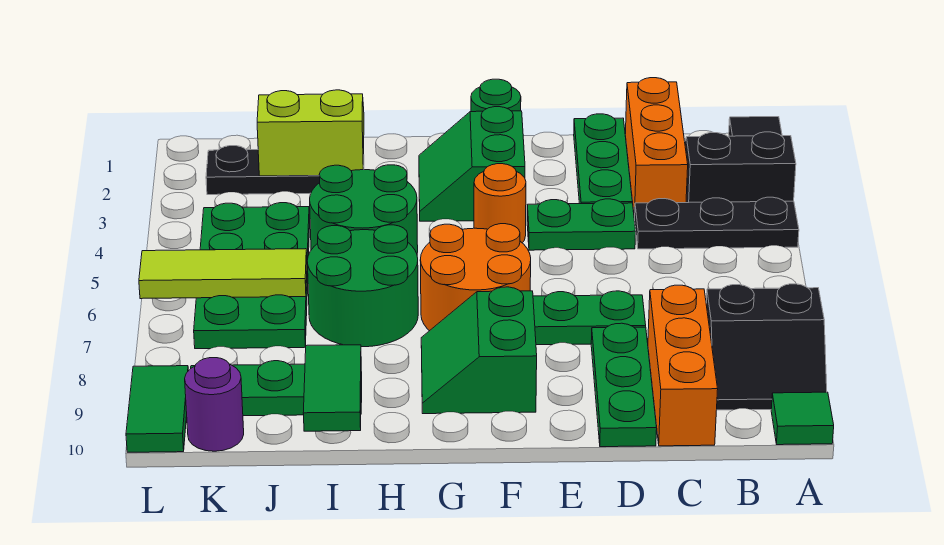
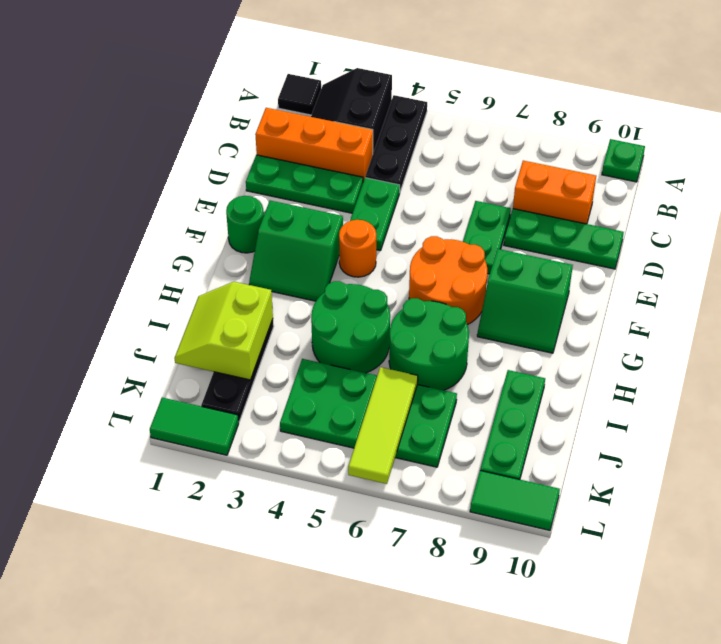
black slope A8:B9 level 1 top 8 -> none
green tile A10 level 1 -> green plate A10 level 1
orange brick C8:C10 level 1 -> orange brick C8:C9 level 1
green tile I9:I10 level 2 -> green tile L1:L2 level 1
purple round brick K10 level 1 -> none

